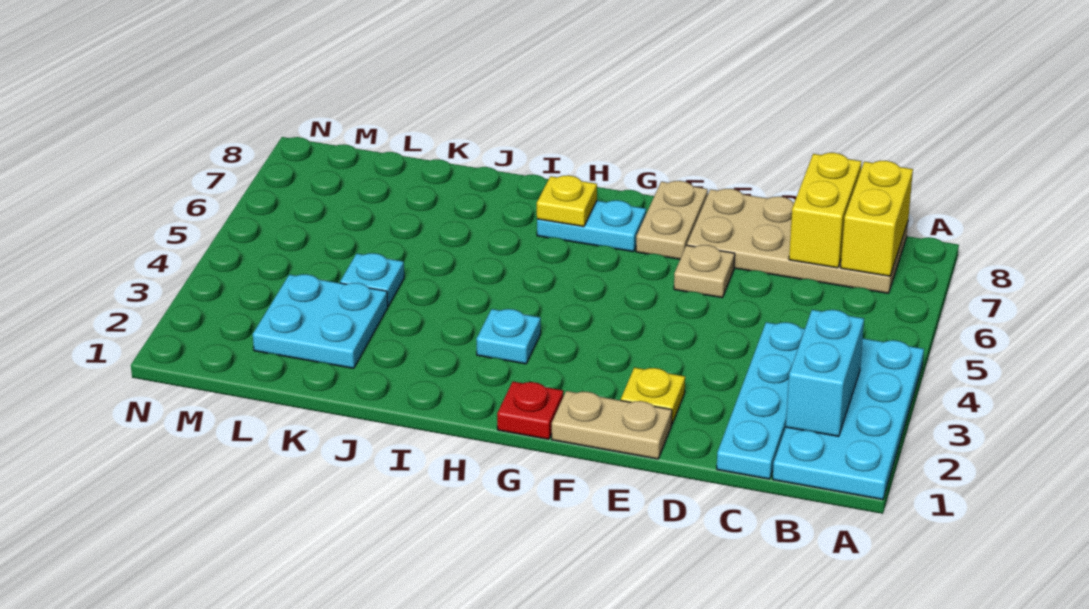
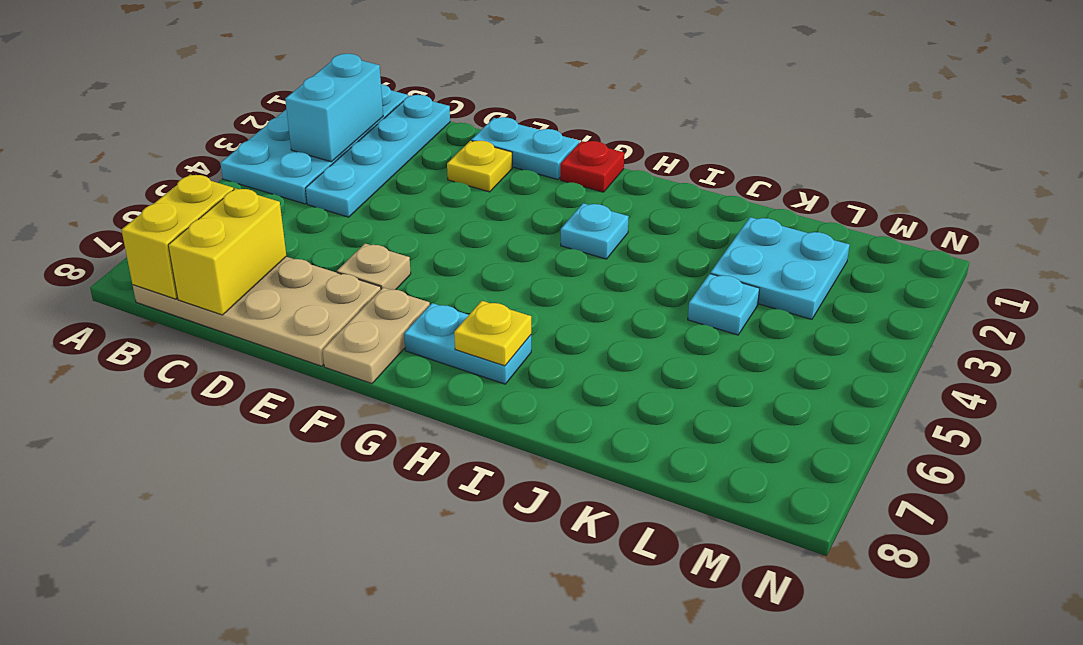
tan plate E1:F1 level 1 -> cyan plate E1:F1 level 1

